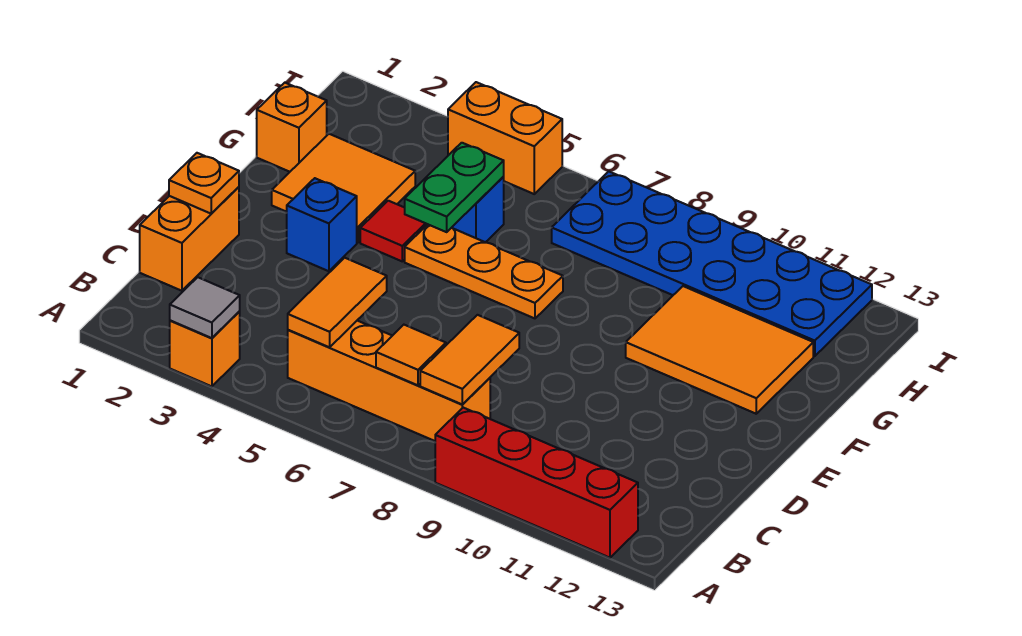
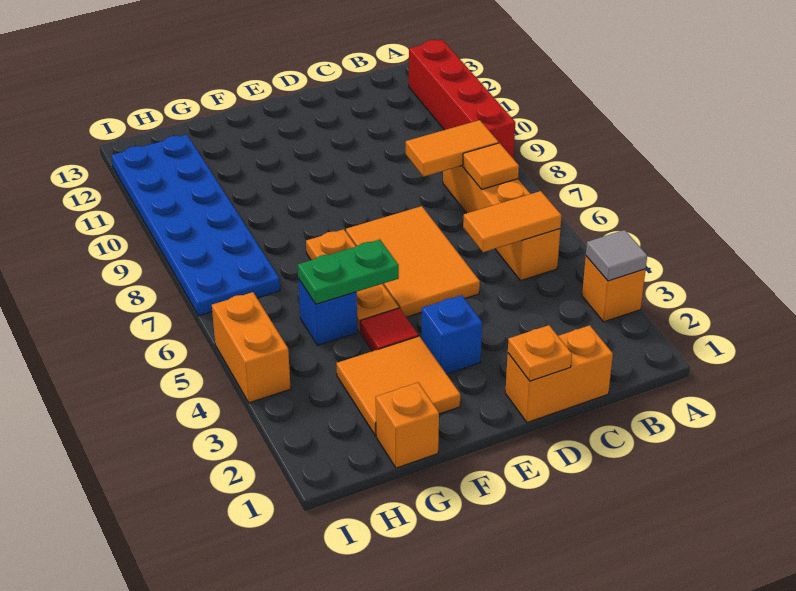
orange tile F10:G12 level 1 -> orange tile D5:E7 level 1

